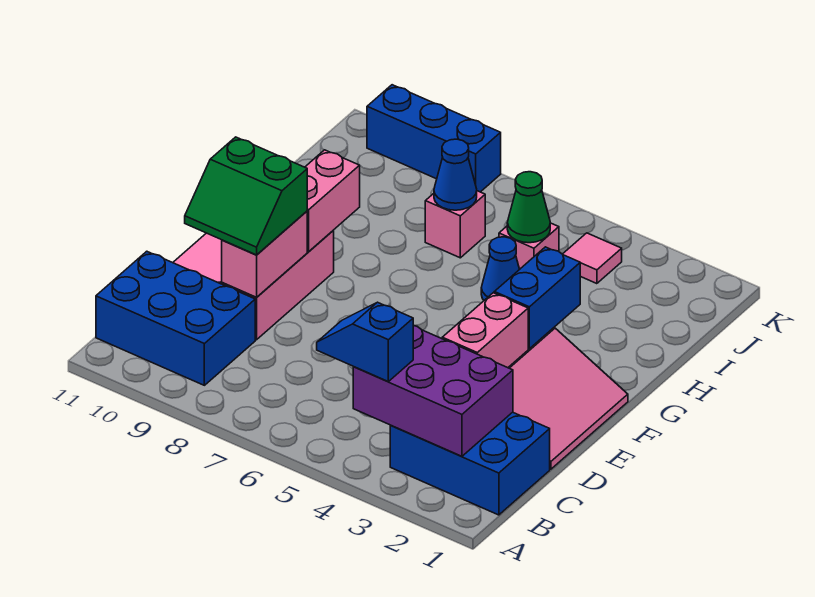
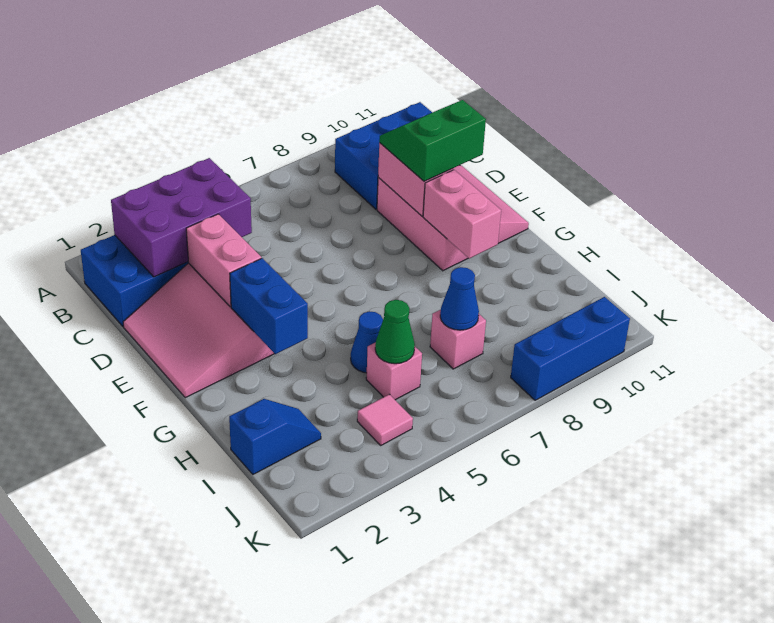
blue slope B4:B5 level 3 top 4 -> blue slope I1:I2 level 1 top 1

